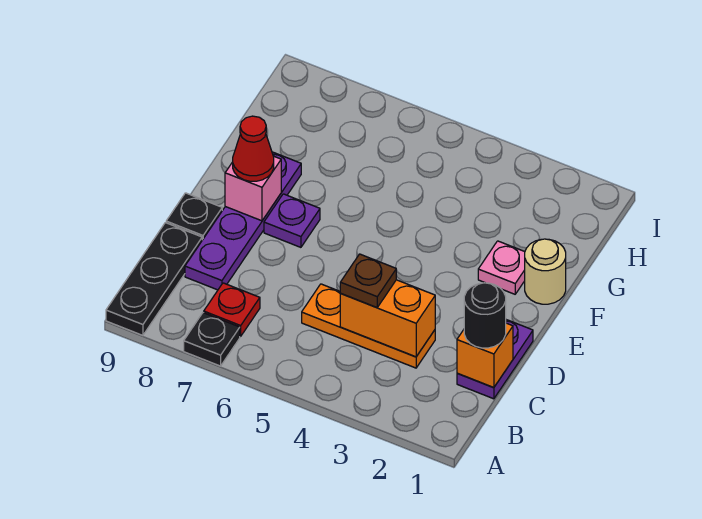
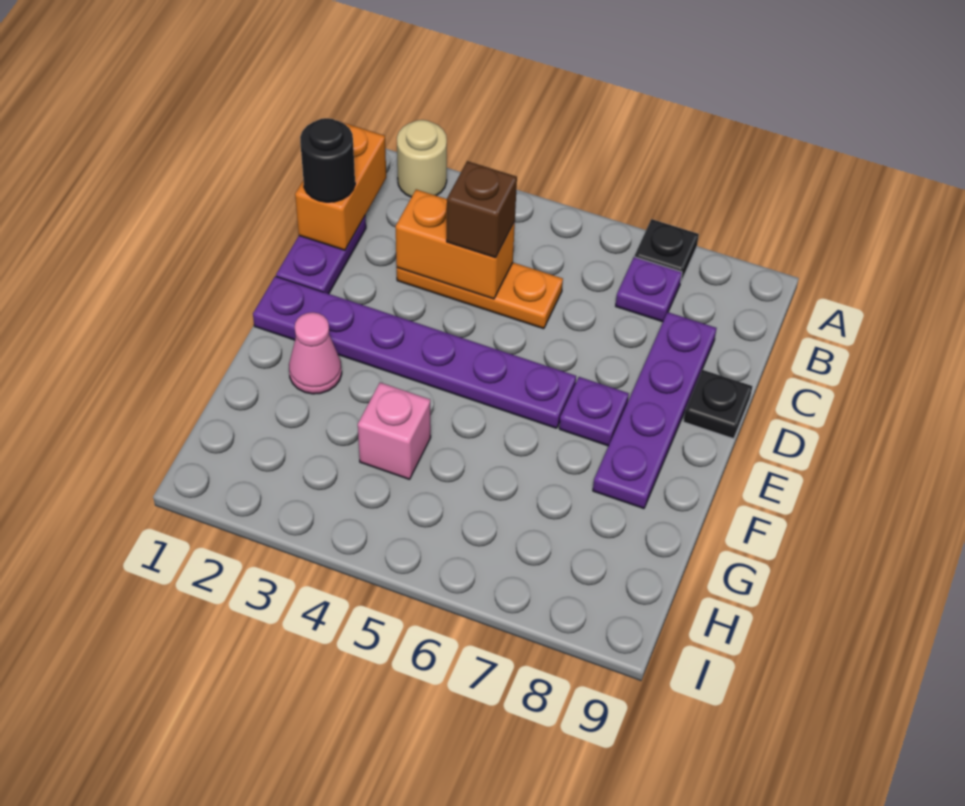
black plate A9:C9 level 1 -> none
red plate B7 level 1 -> purple plate B7 level 1
orange brick C1 level 2 -> orange brick B1:C1 level 2
brown plate C4 level 3 -> brown brick C4 level 3
none -> purple plate E1:E6 level 1
pink brick E8 level 2 -> pink brick G4 level 1
red cone E8 level 3 -> none
tan round brick F1 level 1 -> tan round brick A2 level 1
pink plate F2 level 1 -> pink cone F2 level 1

